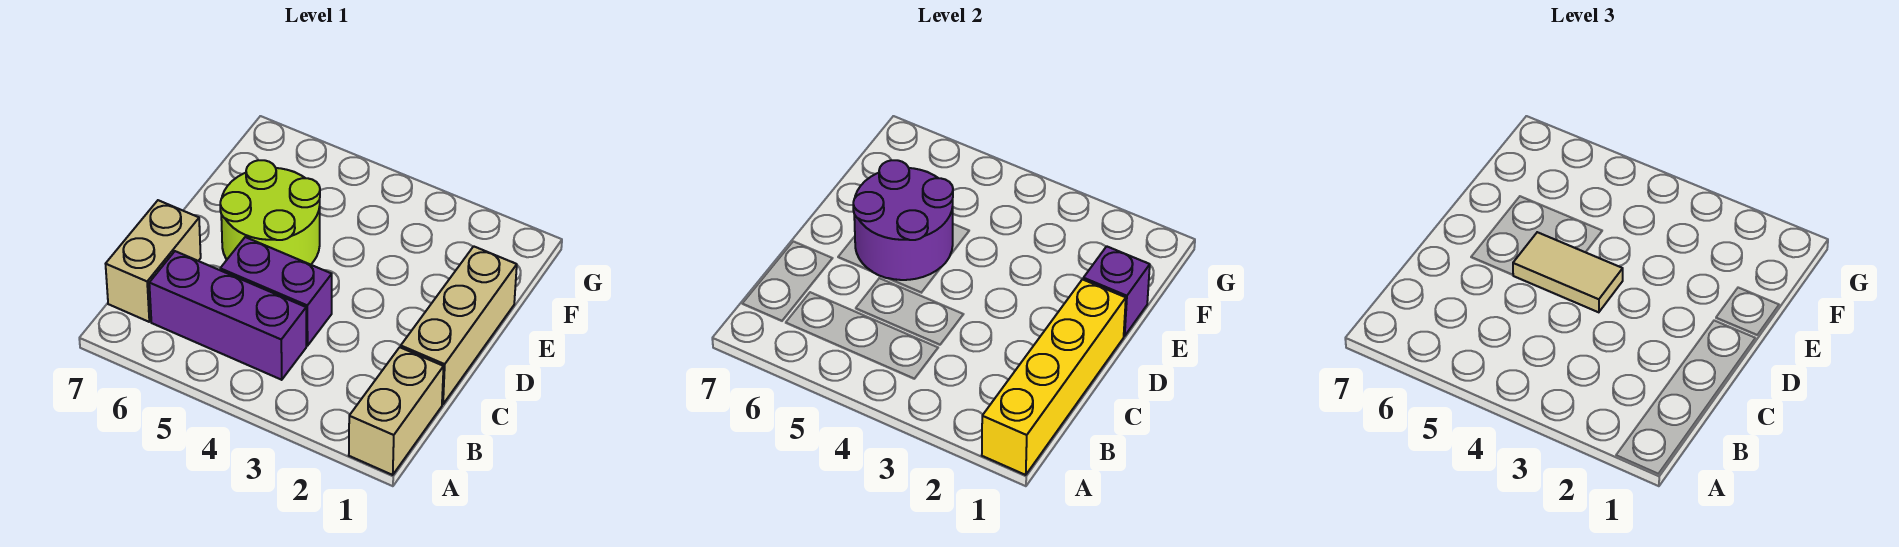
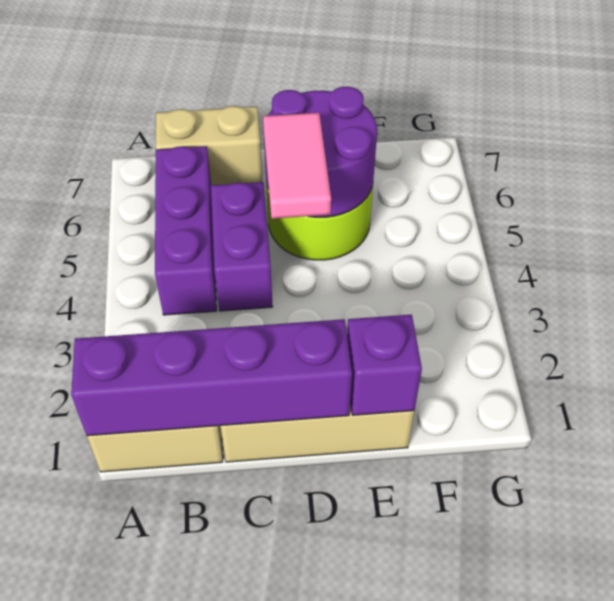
yellow brick A1:D1 level 2 -> purple brick A1:D1 level 2
tan tile D4:D5 level 3 -> pink tile D4:D5 level 3

